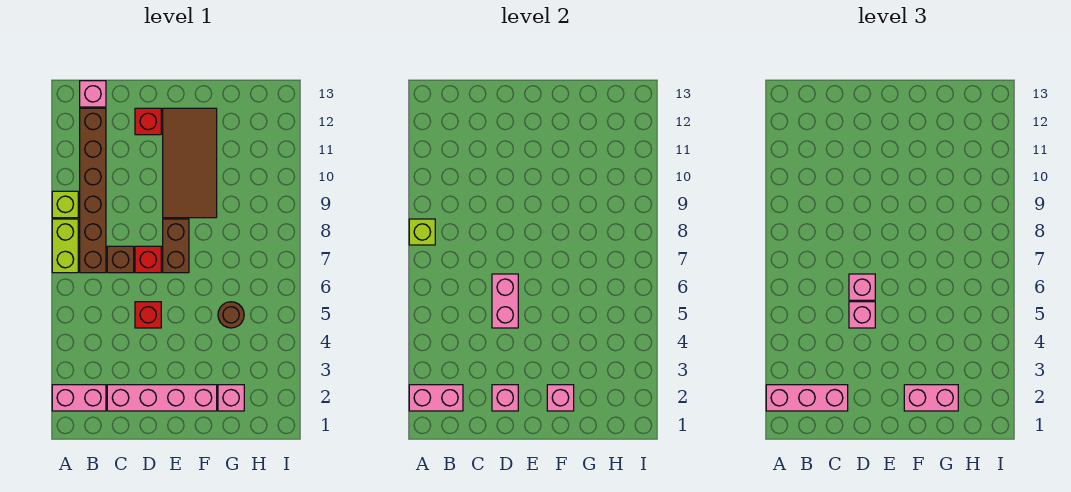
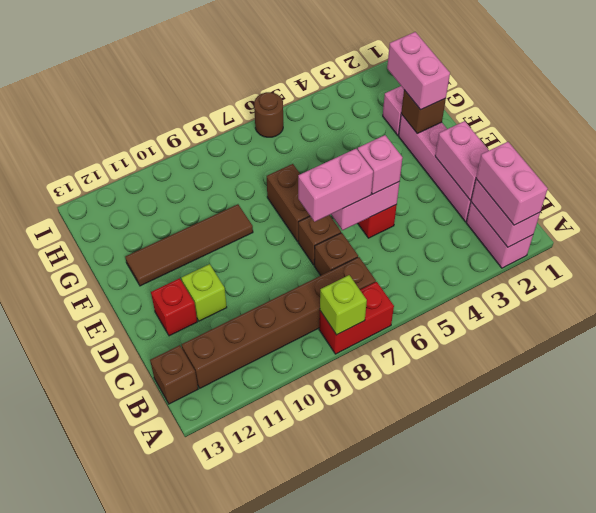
pink brick A2:C2 level 3 -> pink brick A2:B2 level 3
lime brick A7:A8 level 1 -> red brick A7:A8 level 1
lime brick A9 level 1 -> lime brick D11 level 1
pink brick B13 level 1 -> brown brick B13 level 1
pink brick D2 level 2 -> pink brick C2:D2 level 2
pink brick D6 level 3 -> pink brick D6:D7 level 3
red brick D7 level 1 -> brown brick D7 level 1
brown brick E7:E8 level 1 -> brown brick E7:F7 level 1
brown tile E9:F12 level 1 -> brown tile F9:F12 level 1
pink brick F2 level 2 -> brown brick F2 level 2
brown round brick G5 level 1 -> brown round brick I6 level 1

